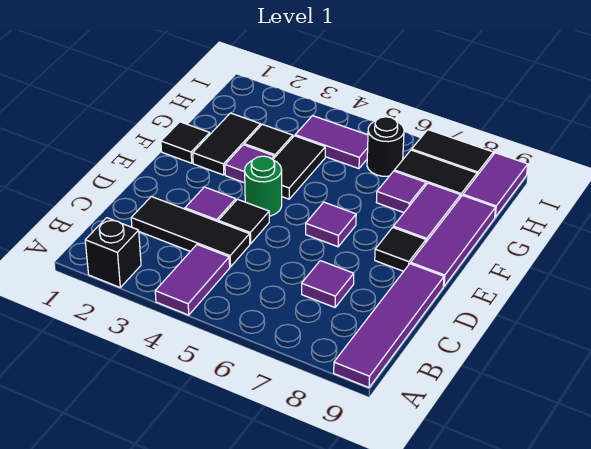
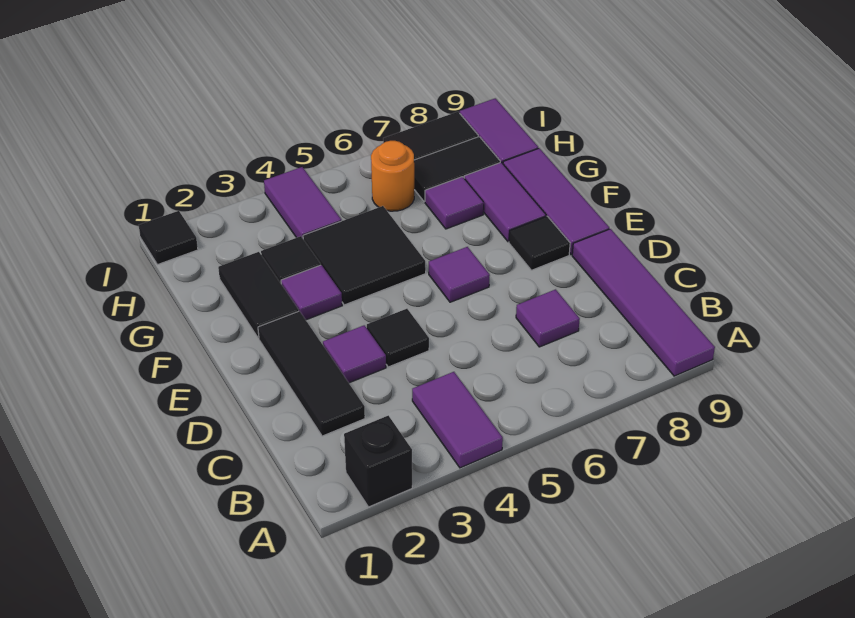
black tile C2:C4 level 1 -> black tile C2:E2 level 1
green round brick E4 level 1 -> none
black tile F1 level 1 -> black tile I1 level 1
black tile F4:G4 level 1 -> black tile F4:G5 level 1
purple tile H4:H5 level 1 -> purple tile H4:I4 level 1
black round brick H6 level 1 -> orange round brick H6 level 1

